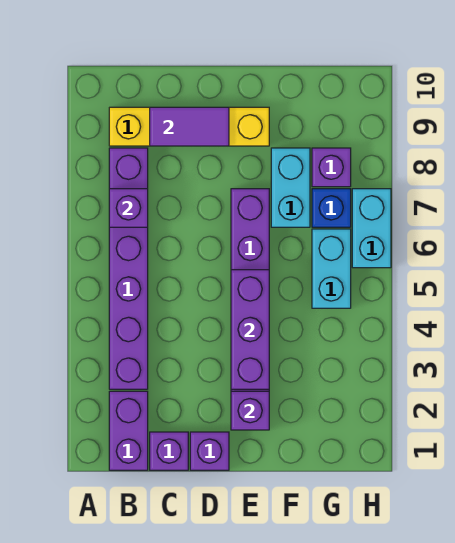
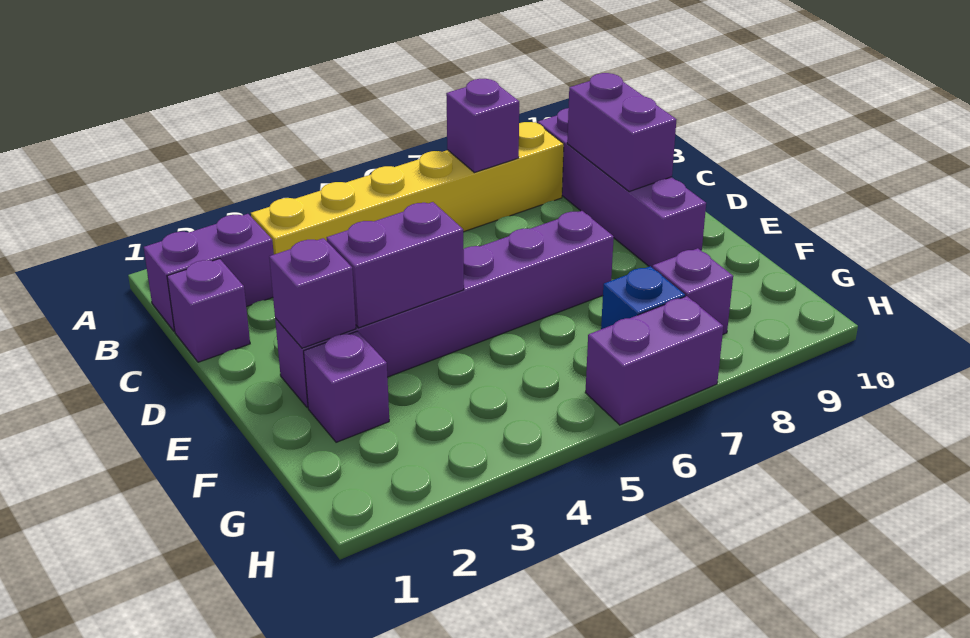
purple brick B3:B8 level 1 -> yellow brick B3:B8 level 1
yellow brick B9:E9 level 1 -> purple brick B9:E9 level 1
purple tile C9:D9 level 2 -> purple brick C9:D9 level 2
purple brick D1 level 1 -> purple brick F2 level 1
purple brick E3:E5 level 2 -> purple brick E3:E4 level 2
cyan brick F7:F8 level 1 -> none
cyan brick G5:G6 level 1 -> none
cyan brick H6:H7 level 1 -> purple brick H6:H7 level 1

